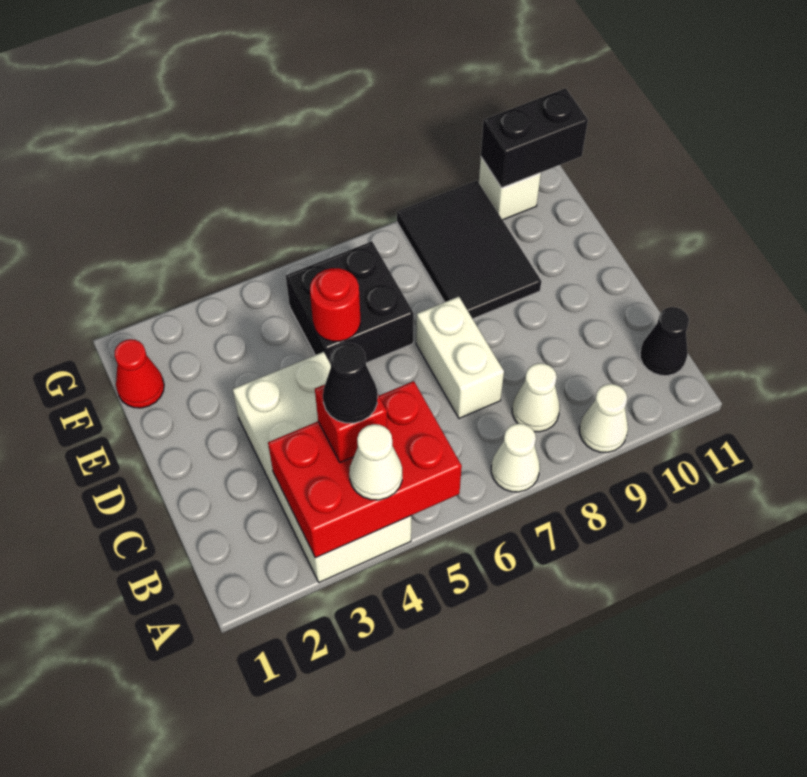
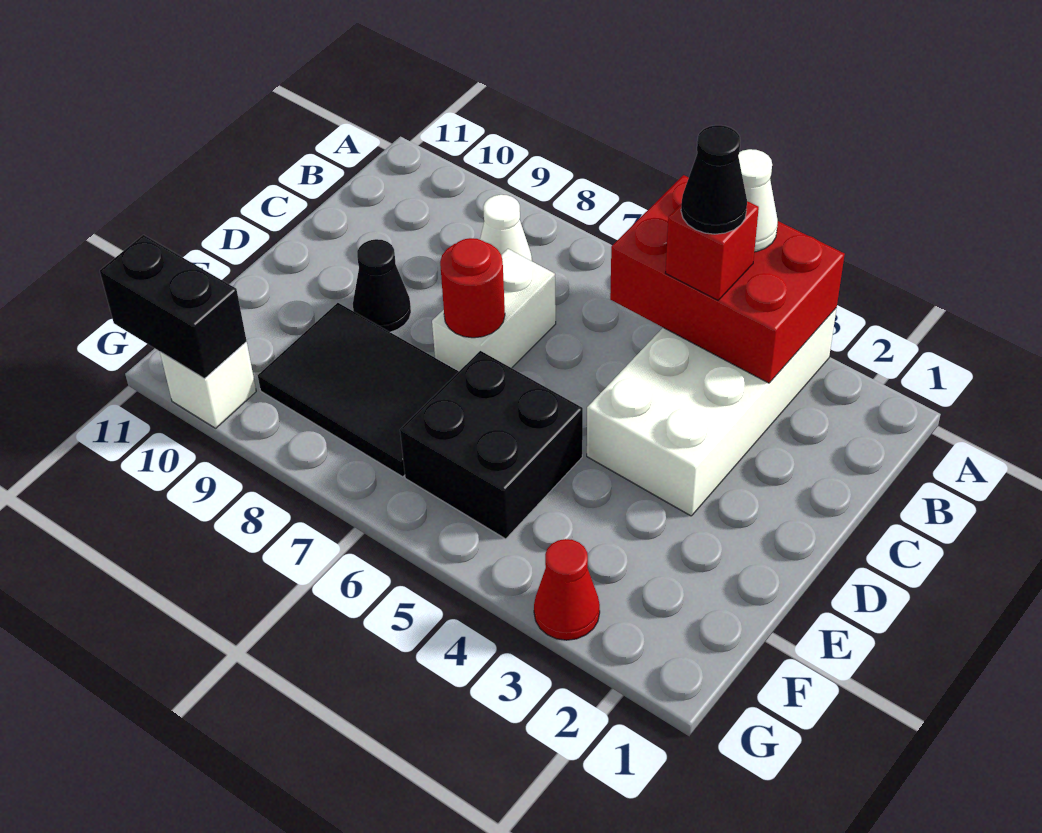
white cone A7 level 1 -> none
white cone A9 level 1 -> none
black cone B11 level 1 -> black cone D9 level 1
red round brick E5 level 2 -> red round brick D7 level 2
black tile E8:G9 level 1 -> black tile E7:F9 level 1
red cone F1 level 1 -> red cone G3 level 1

